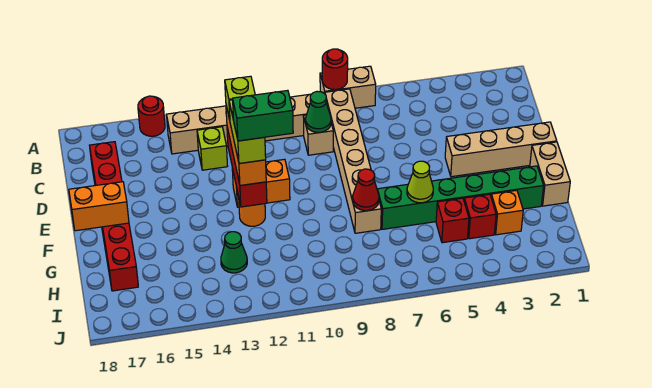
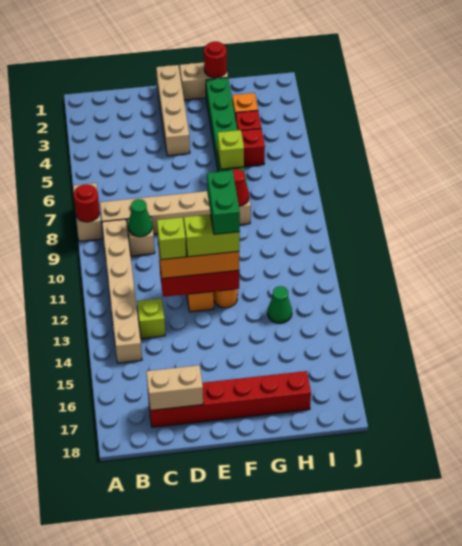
red round brick A15 level 1 -> red round brick G1 level 2
none -> tan brick C17:D17 level 2
orange brick F17:F18 level 2 -> none
lime cone G6 level 2 -> lime brick G6 level 2

